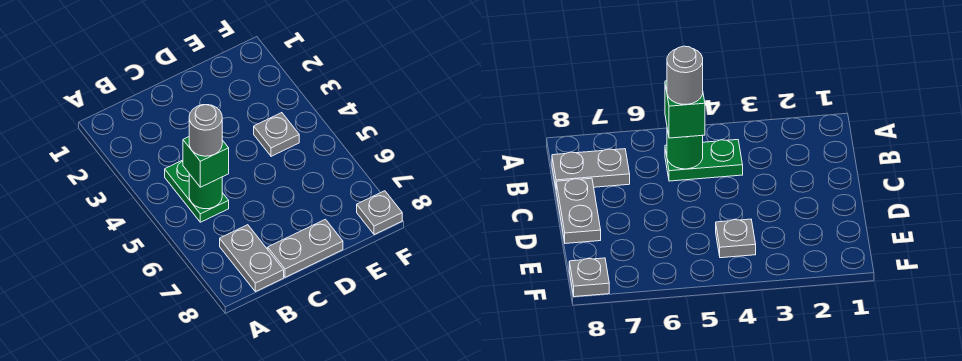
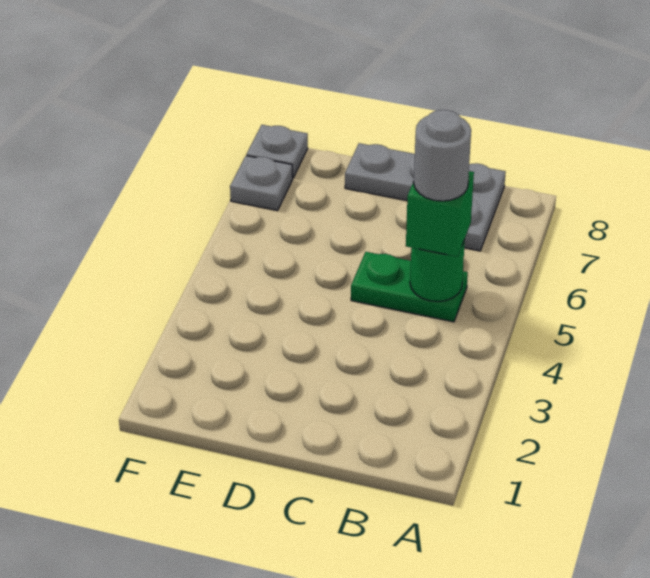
green plate B4:B5 level 1 -> green plate B5:C5 level 1
grey plate E4 level 1 -> grey plate F7 level 1

